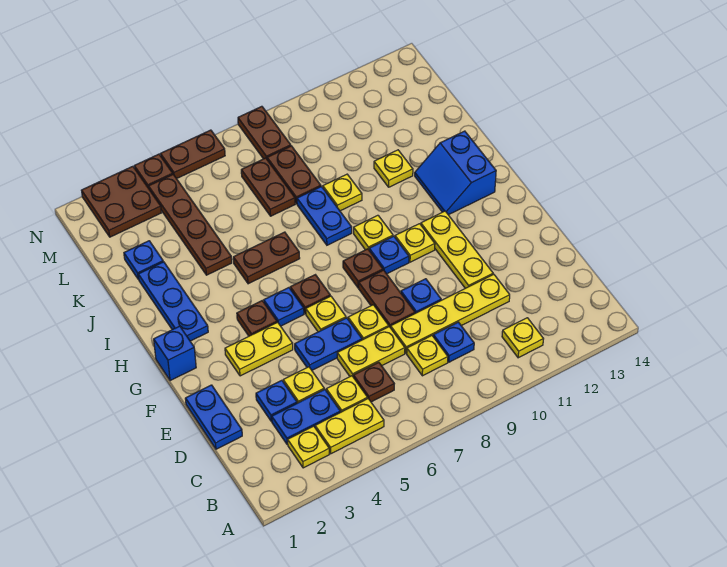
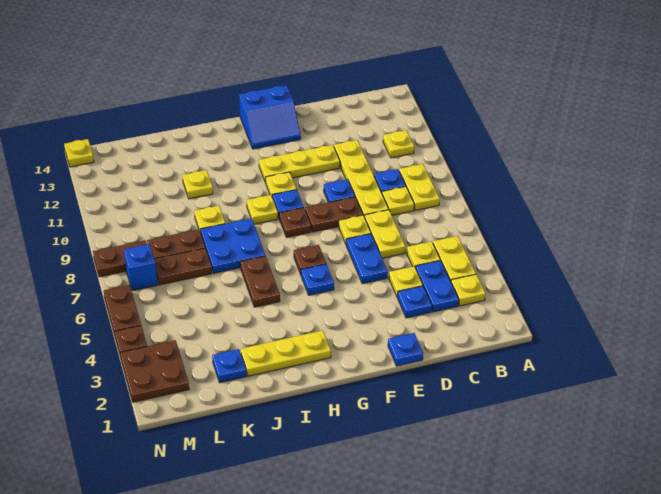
brown plate C6 level 1 -> none
blue plate D1:E1 level 1 -> blue plate E1 level 1
yellow plate F3:F4 level 1 -> yellow plate B8:B9 level 1
yellow plate F6 level 1 -> yellow plate N14 level 1
blue brick G1 level 1 -> blue brick M7 level 1
brown plate G4 level 1 -> none
blue plate H2:J2 level 1 -> yellow plate H2:J2 level 1
blue slope H12:I13 level 1 top 13 -> blue slope F13:G14 level 1 top 14
blue plate I8:J8 level 1 -> blue plate I7:J8 level 1
brown plate J4:M4 level 1 -> none

